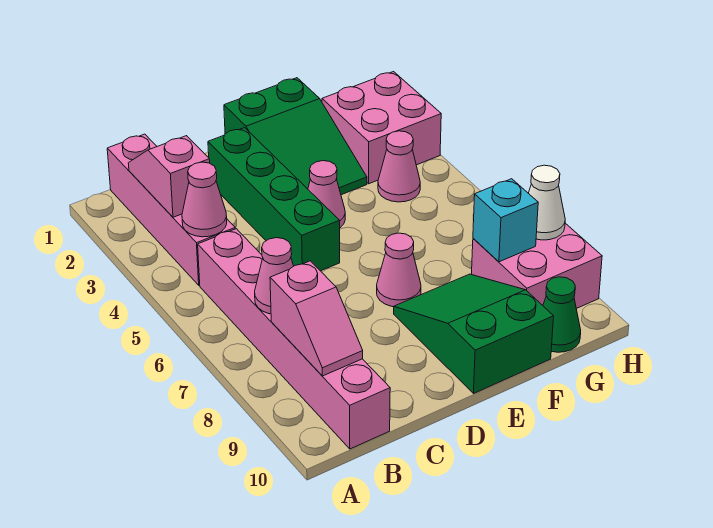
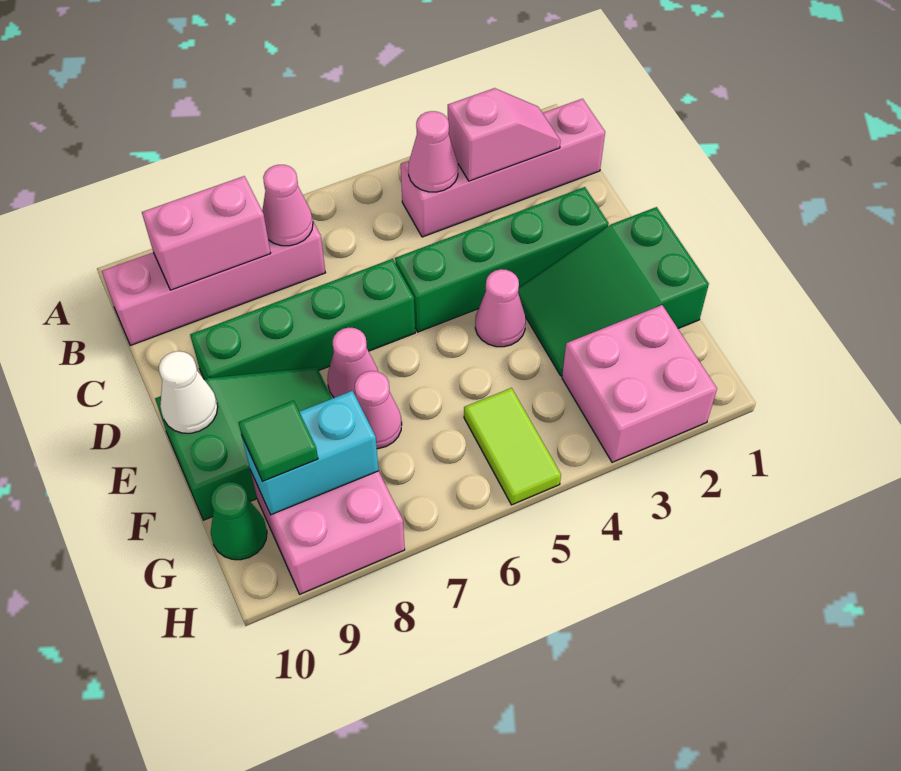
pink brick B5:B10 level 1 -> pink brick B7:B10 level 1
pink slope B8:B9 level 2 top 8 -> pink brick B8:B9 level 2
none -> green brick D6:D9 level 1
pink cone G4 level 1 -> pink cone F7 level 1
none -> lime tile G5:H5 level 1
cyan brick G8 level 2 -> cyan brick G8:G9 level 2
none -> green tile G9 level 3
white cone H8 level 2 -> white cone E10 level 2

